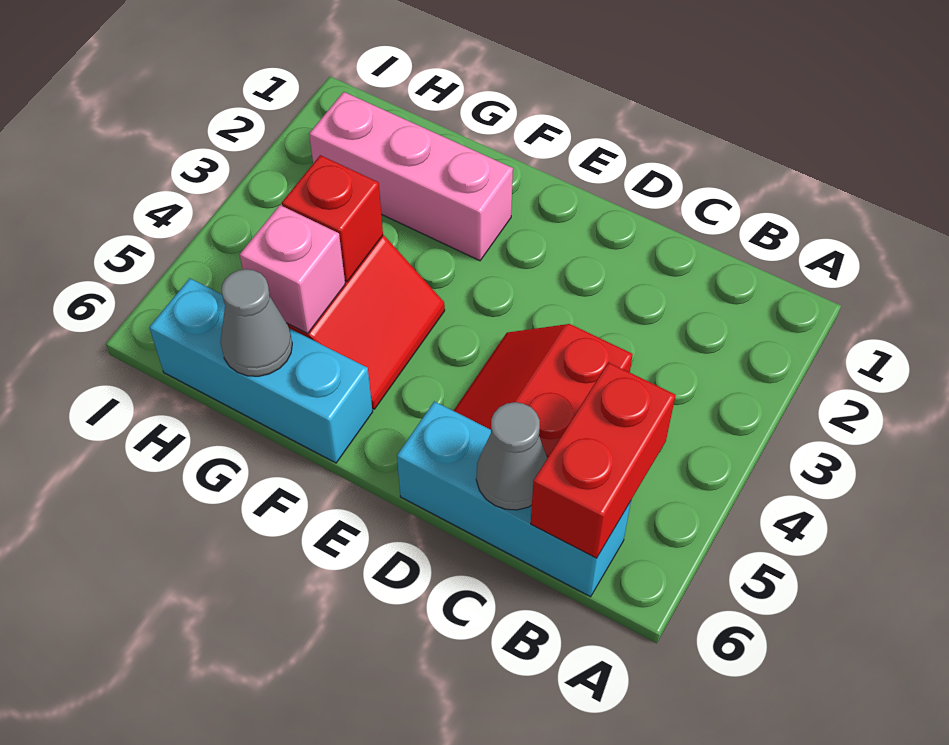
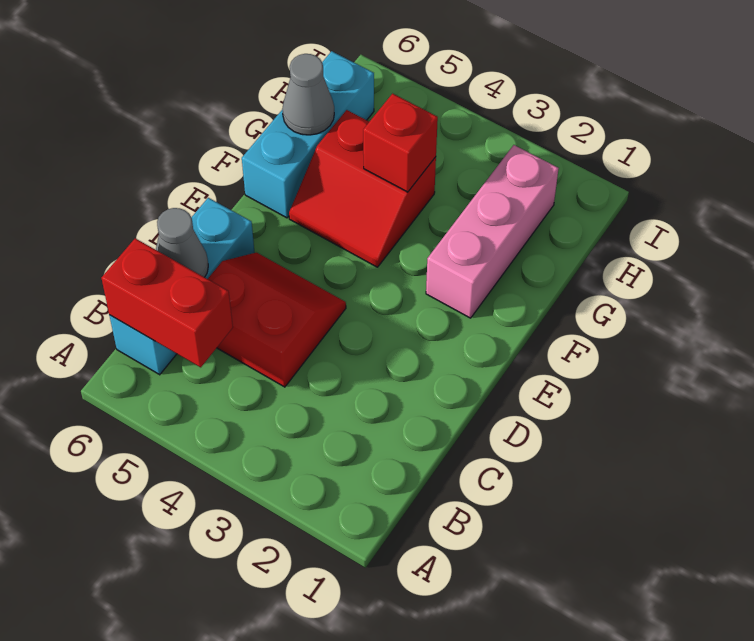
pink brick G5 level 2 -> none

